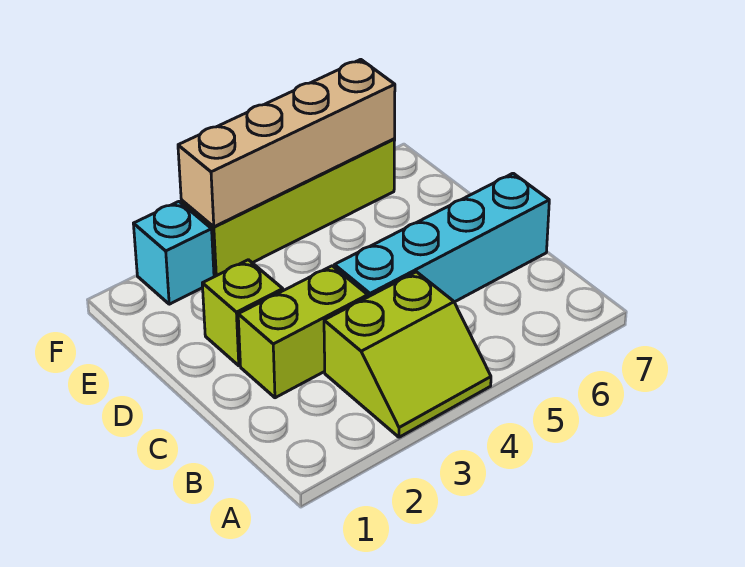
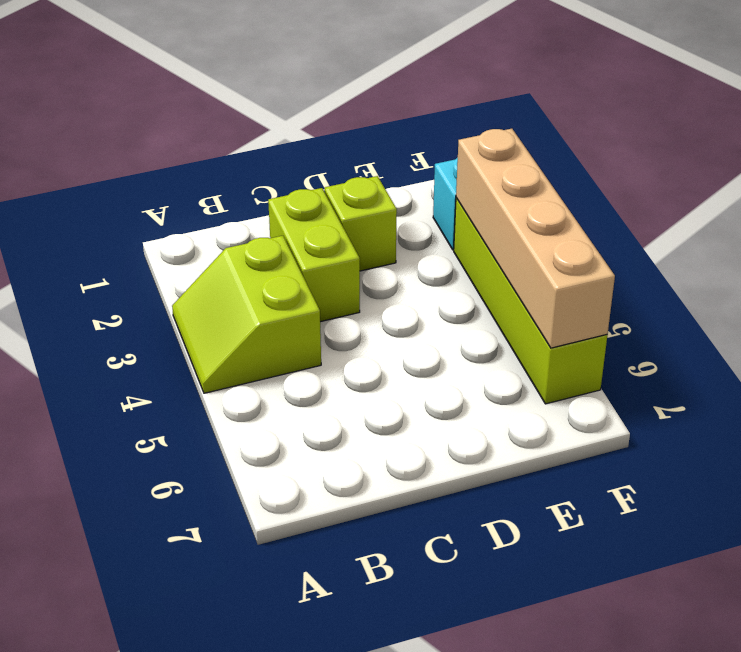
cyan brick C4:C7 level 1 -> none

